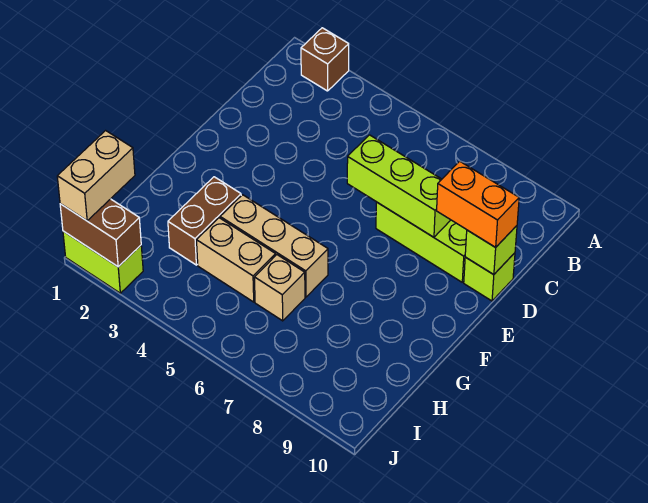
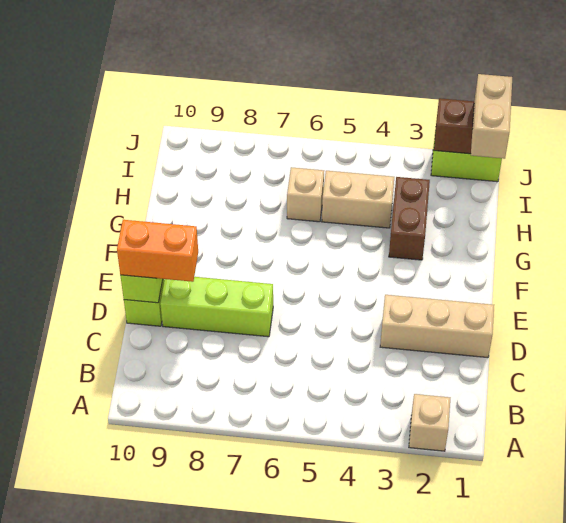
brown brick A2 level 1 -> tan brick A2 level 1
lime brick D6:D8 level 2 -> none
tan brick G4:G6 level 1 -> tan brick D1:D3 level 1

